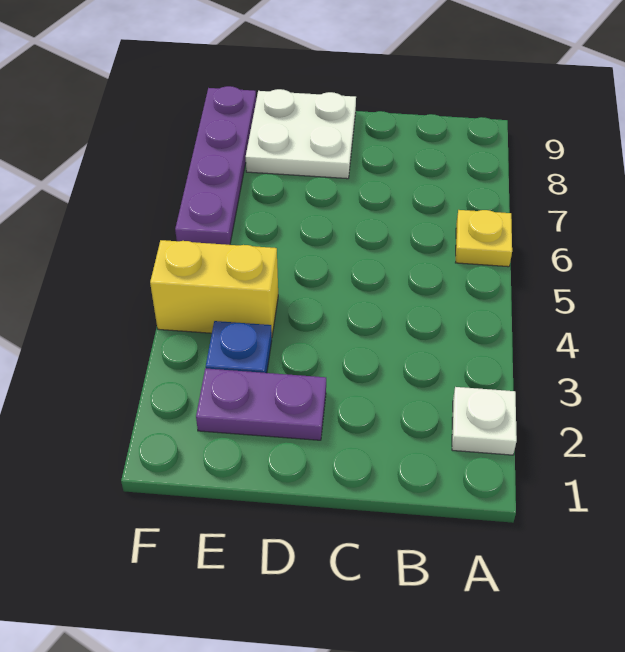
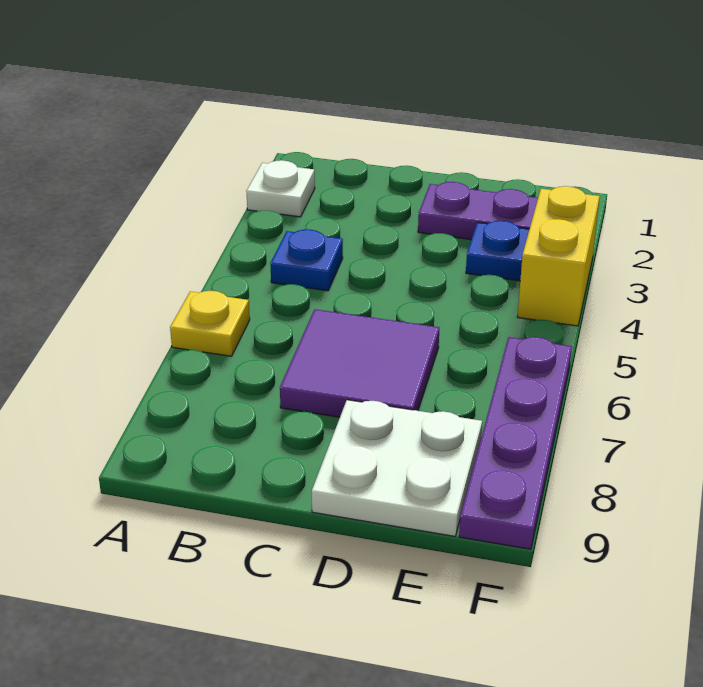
none -> blue plate B4 level 1
none -> purple tile C6:D7 level 1
yellow brick E4:F4 level 1 -> yellow brick F3:F4 level 1

